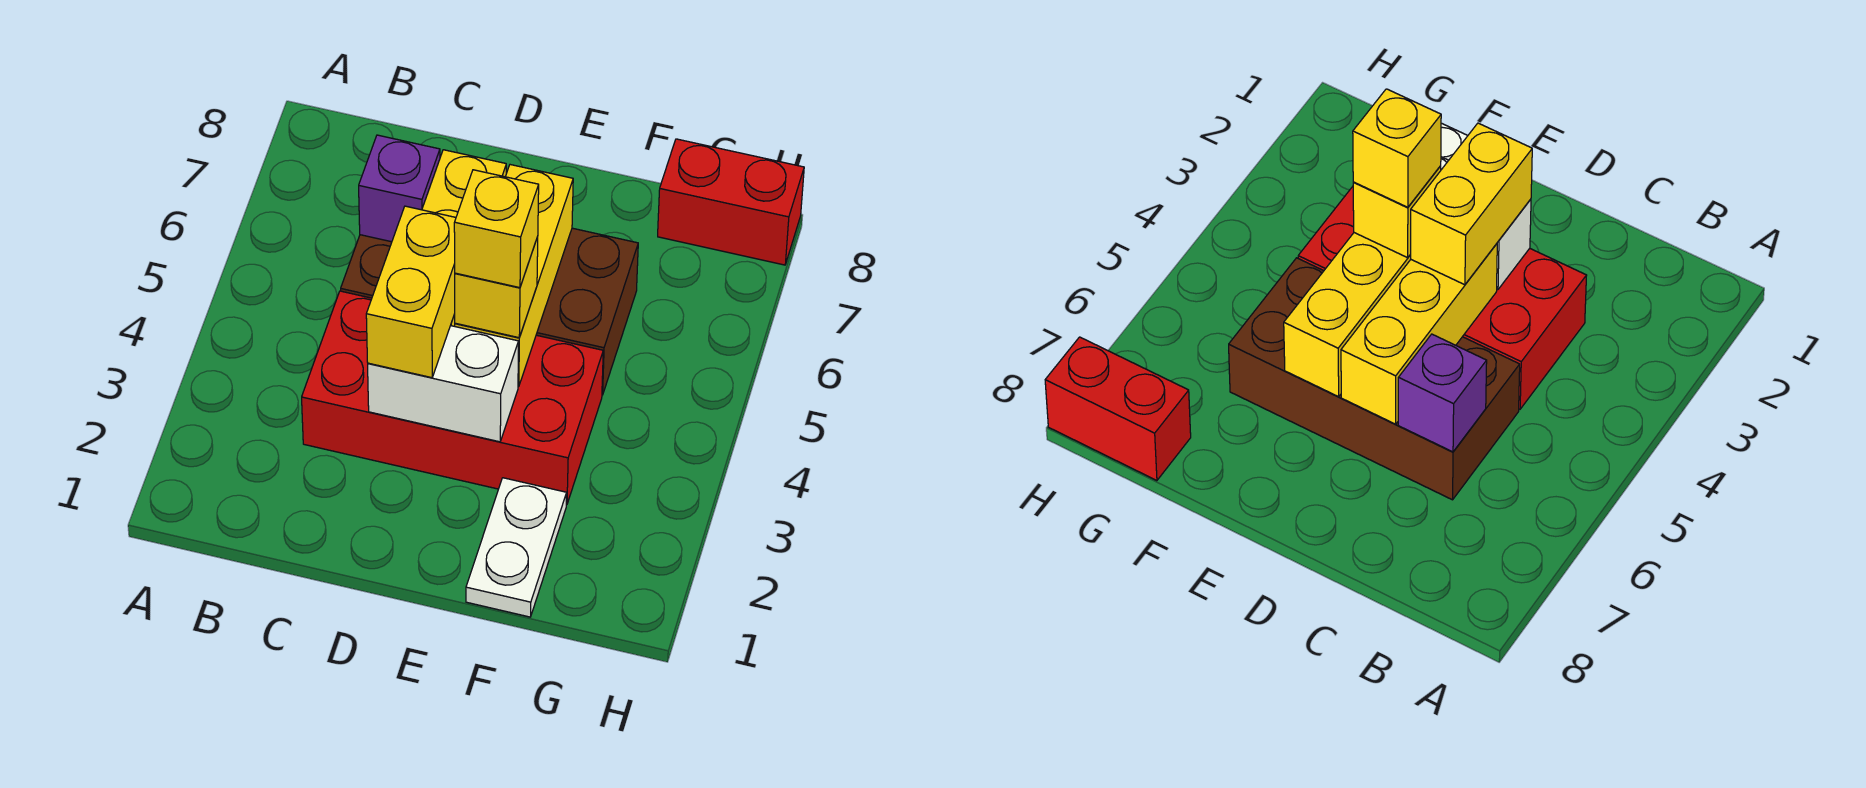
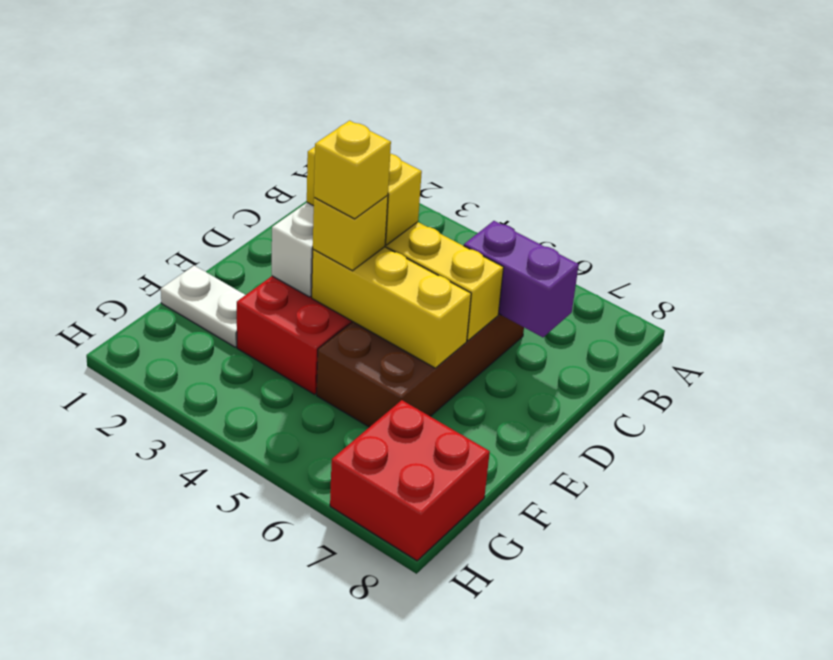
purple brick C6 level 2 -> purple brick C6:C7 level 2
red brick G8:H8 level 1 -> red brick G7:H8 level 1

